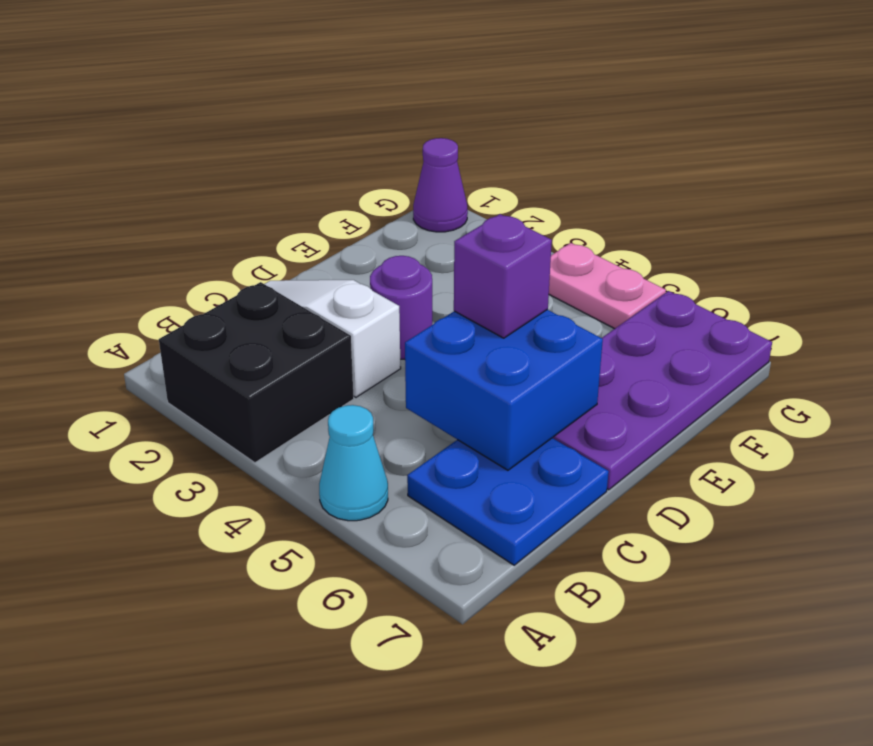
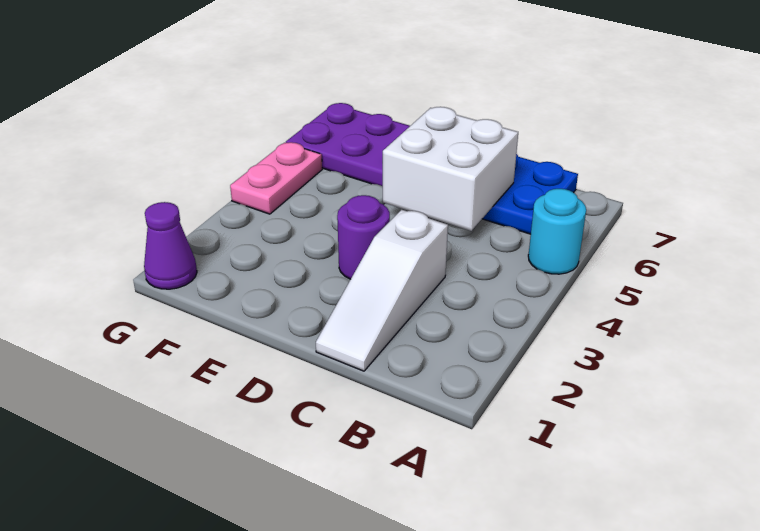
black brick A2:B3 level 1 -> none
cyan cone A5 level 1 -> cyan round brick A5 level 1
blue brick C5:D6 level 2 -> white brick C5:D6 level 2
purple brick D5 level 3 -> none

